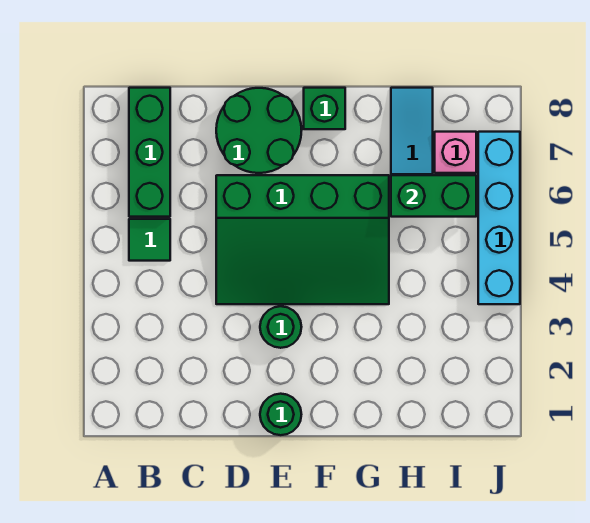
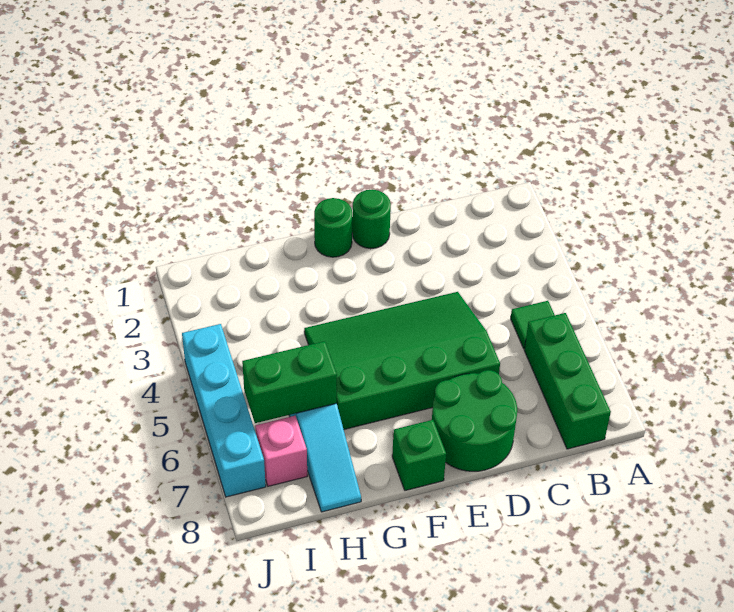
green round brick E3 level 1 -> green round brick F1 level 1

